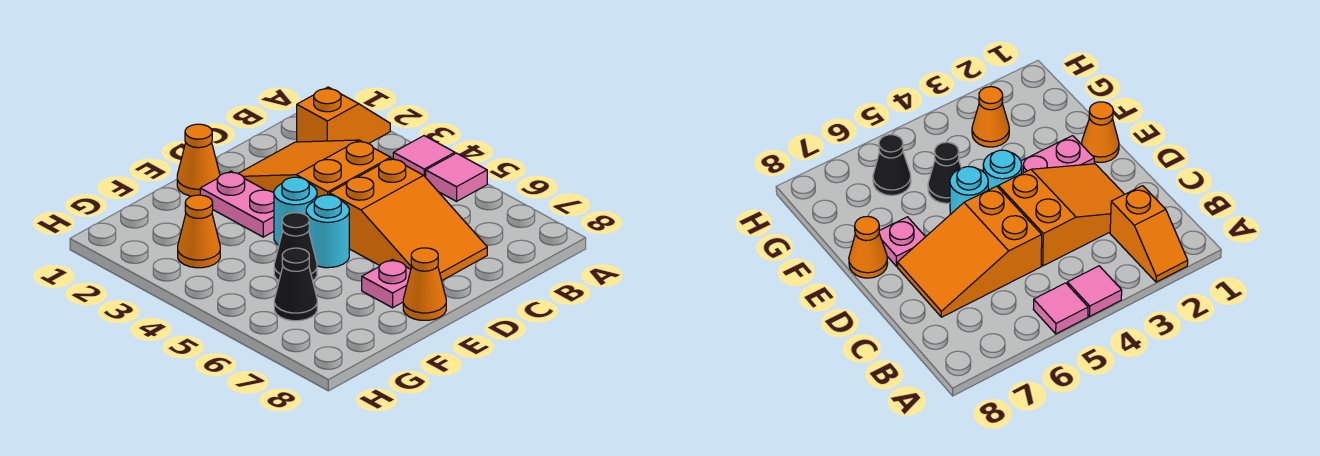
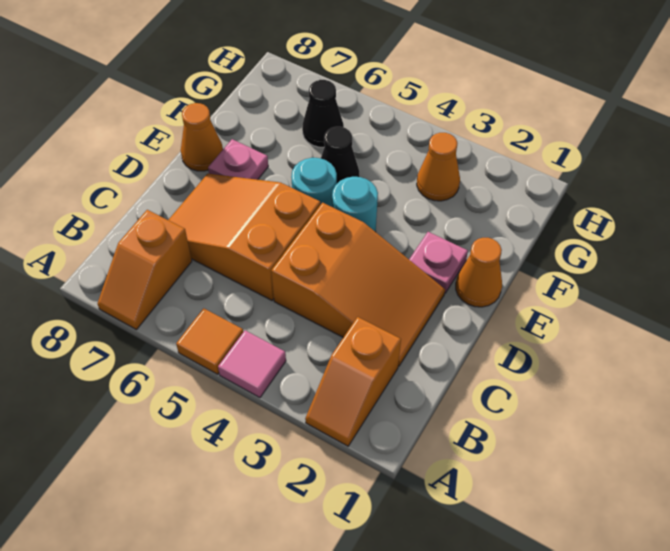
pink tile A5 level 1 -> orange tile A5 level 1
none -> orange slope A7:B7 level 1 top B
pink plate E2:E3 level 1 -> pink plate E2 level 1

